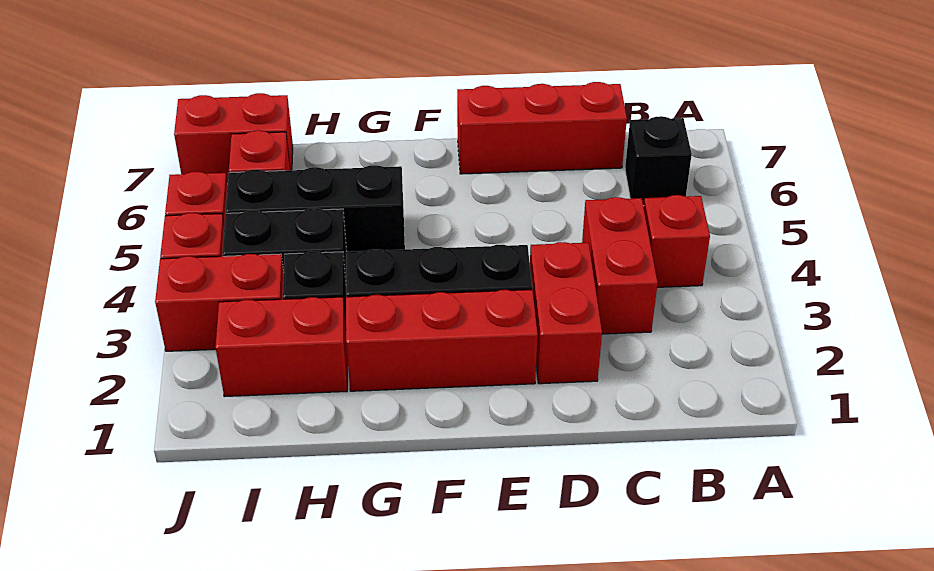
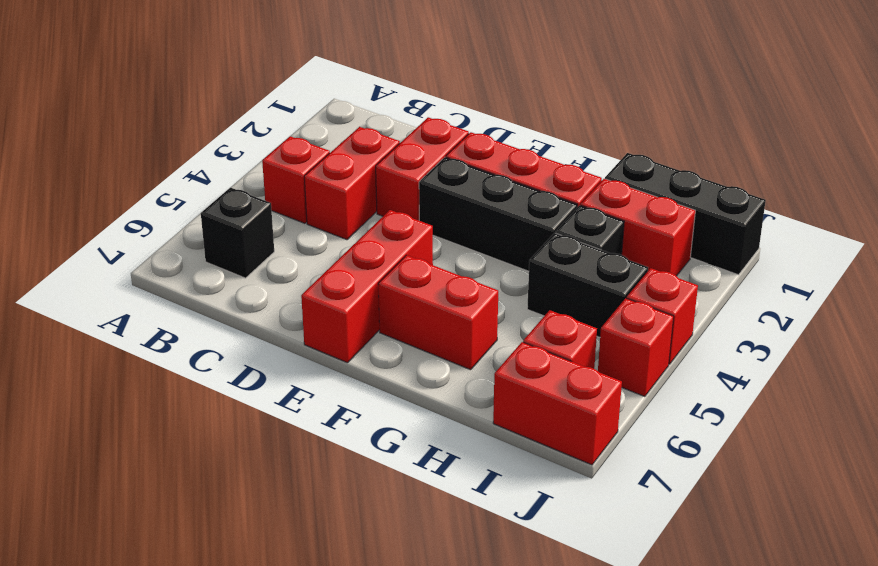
red brick C7:E7 level 1 -> red brick E5:E7 level 1
black brick G5:I5 level 1 -> black brick H1:J1 level 1
red brick I3:J3 level 1 -> red brick F6:G6 level 1

